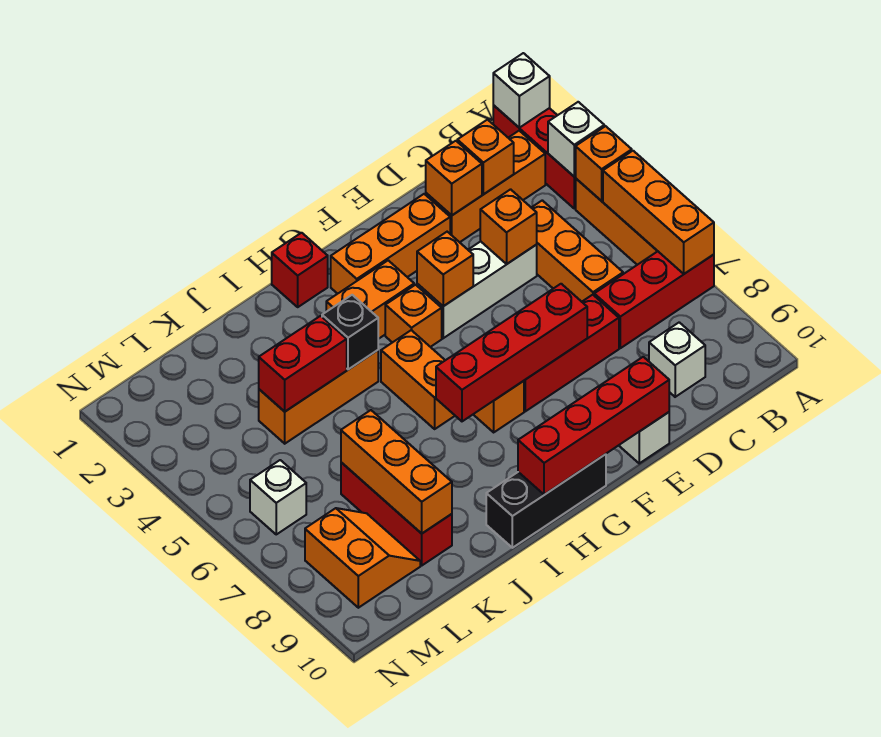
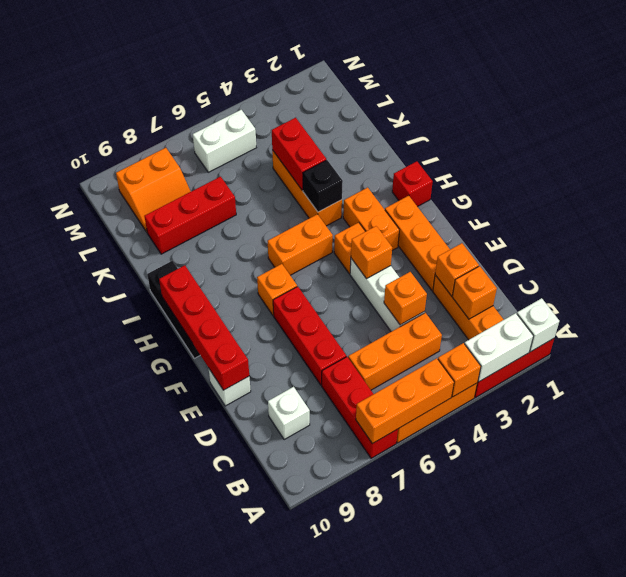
white brick A3 level 2 -> white brick A2:A3 level 2
red brick E7:H7 level 2 -> none
orange brick K7:K9 level 2 -> none
white brick M6 level 1 -> white brick M5:M6 level 1

